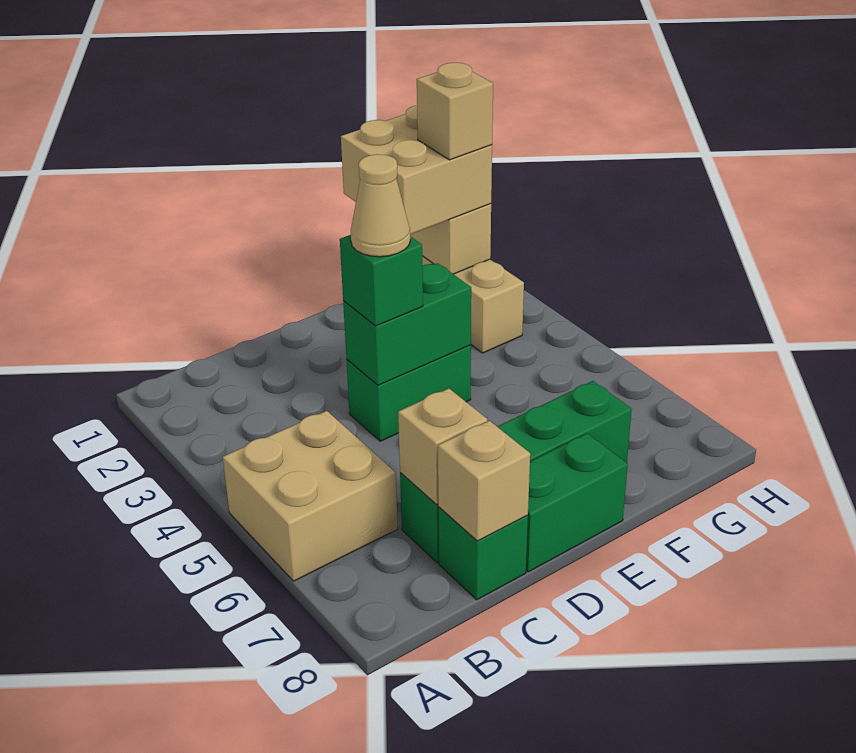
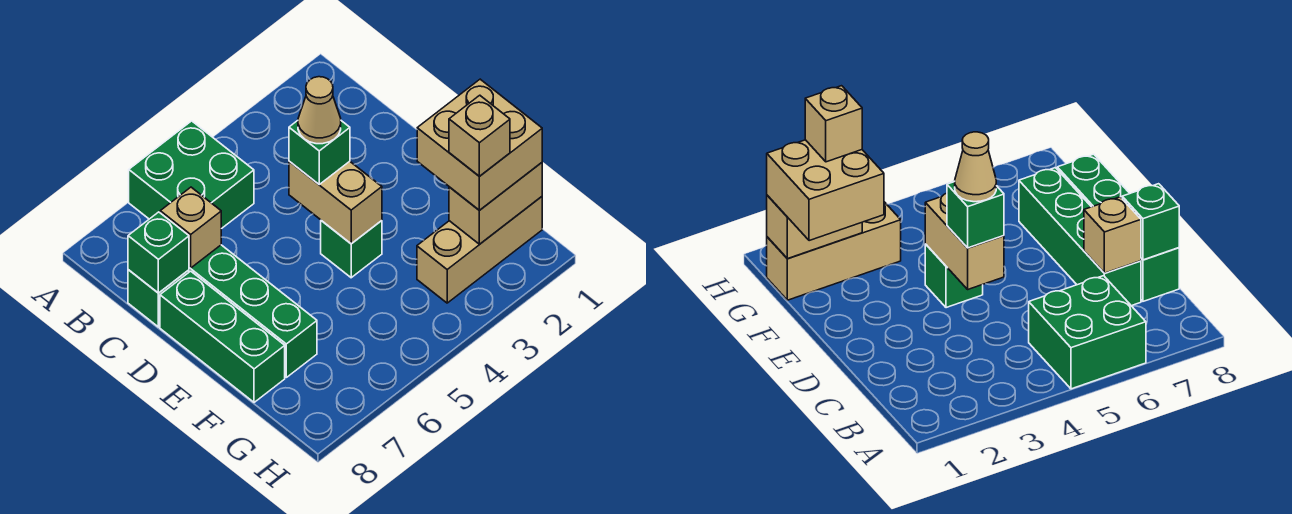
tan brick A5:B6 level 1 -> green brick A5:B6 level 1
tan brick C8 level 2 -> green brick C8 level 2
green brick D4:E4 level 1 -> green brick E4 level 1
green brick D4:E4 level 2 -> tan brick D4:E4 level 2
green brick D8:E8 level 1 -> green brick D8:F8 level 1

